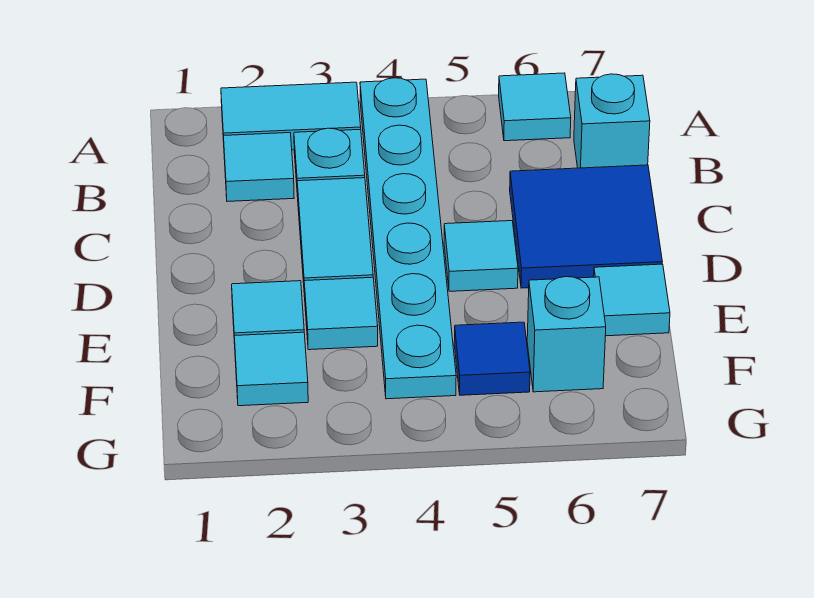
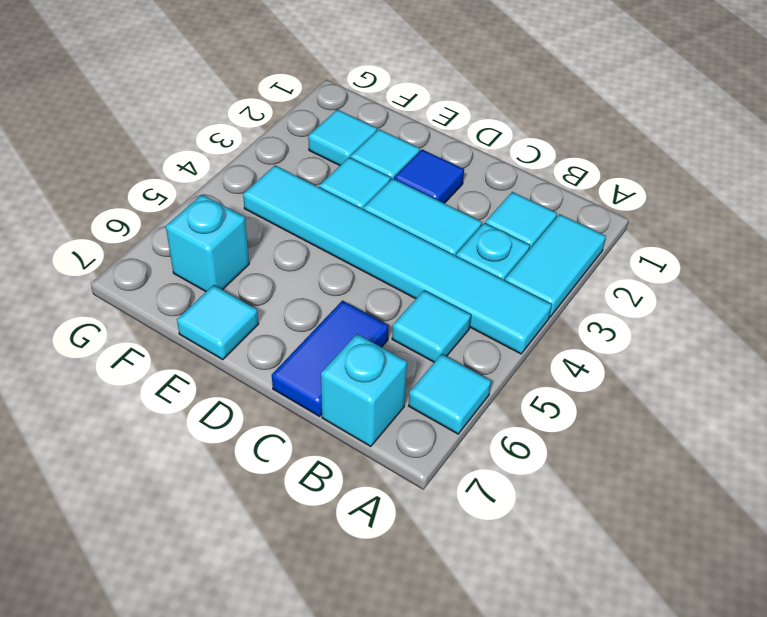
cyan plate A4:F4 level 1 -> cyan tile A4:F4 level 1
blue tile C6:D7 level 1 -> blue tile C6:C7 level 1
cyan tile D5 level 1 -> cyan tile B5 level 1
blue tile F5 level 1 -> blue tile D2 level 1

